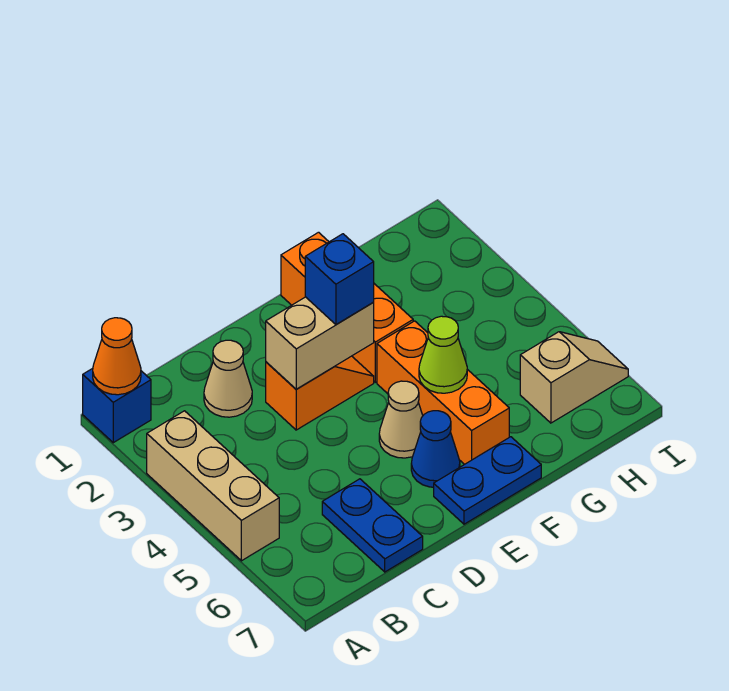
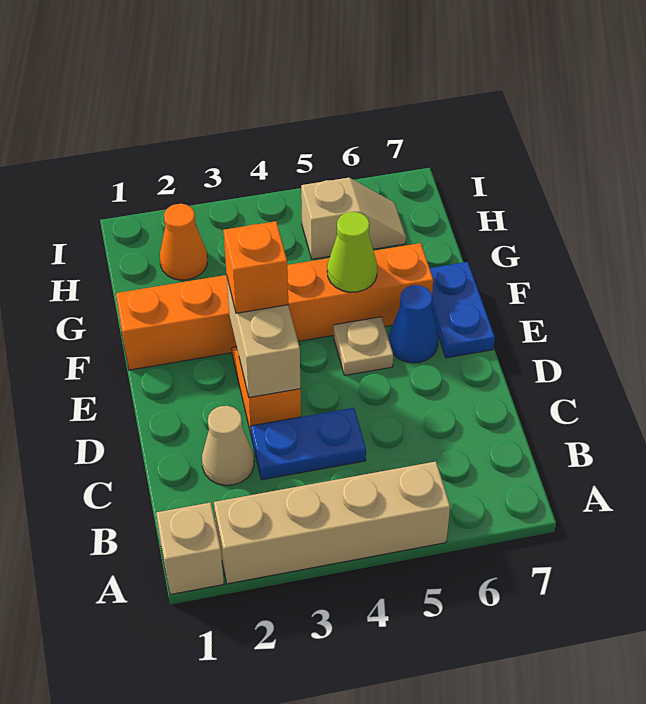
blue brick A1 level 1 -> tan brick A1 level 1
orange cone A1 level 2 -> orange cone H2 level 1
tan brick A3:A5 level 1 -> tan brick A2:A5 level 1
blue plate C6:C7 level 1 -> blue plate C3:C4 level 1
blue brick E3 level 3 -> orange brick E3 level 3
tan cone E5 level 1 -> tan plate E5 level 1
tan slope H6:I6 level 1 top H -> tan slope H5:H6 level 1 top 5

